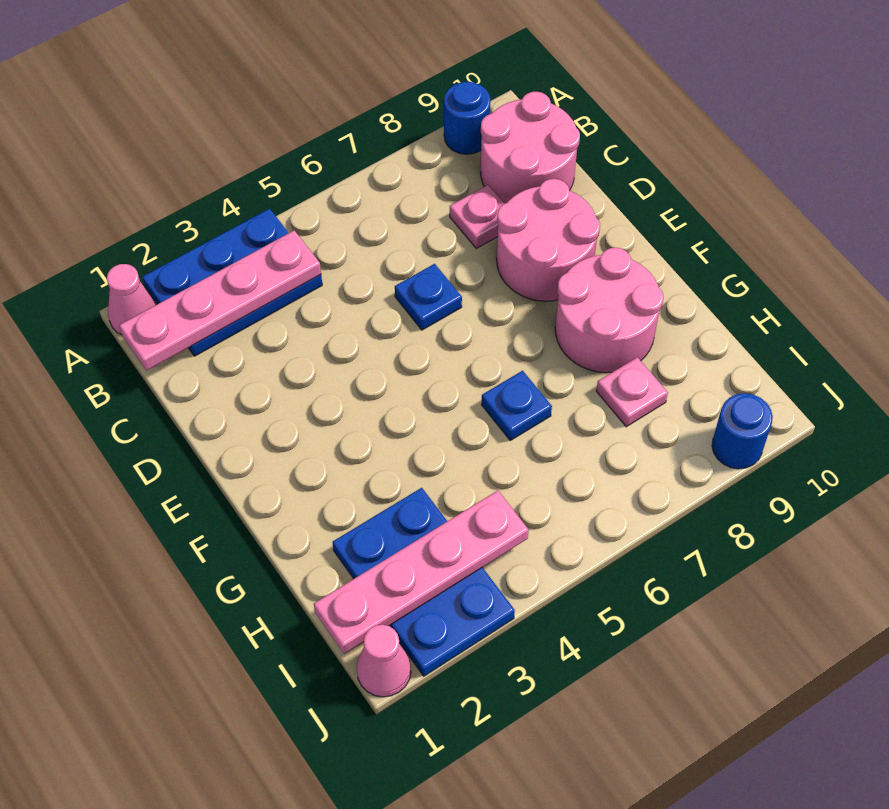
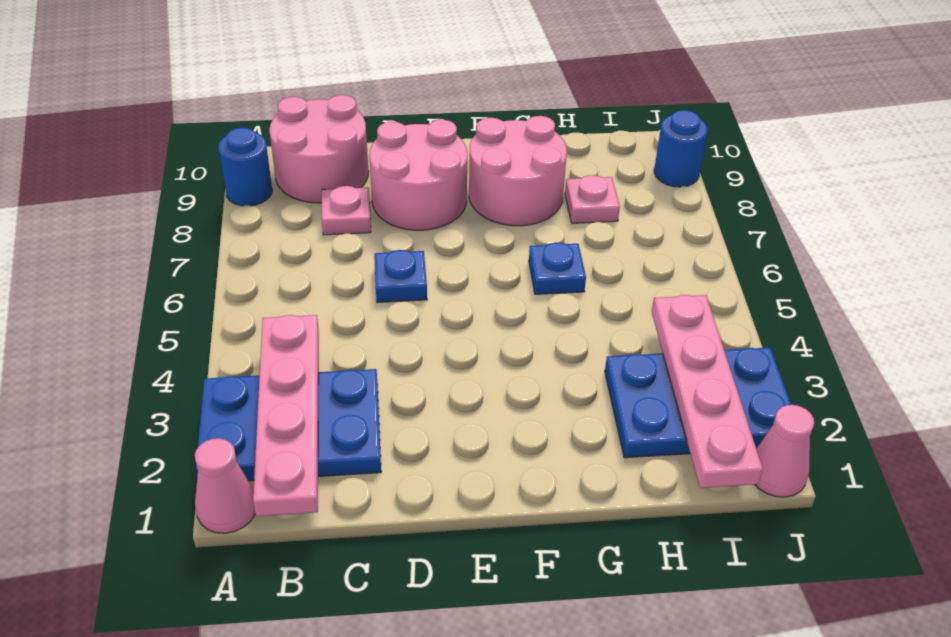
blue plate A2:B4 level 1 -> blue plate A2:C3 level 1

